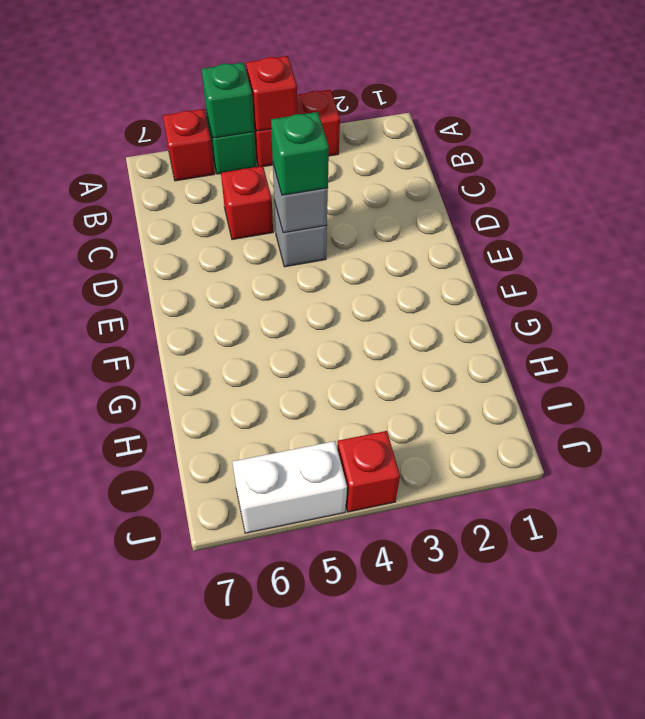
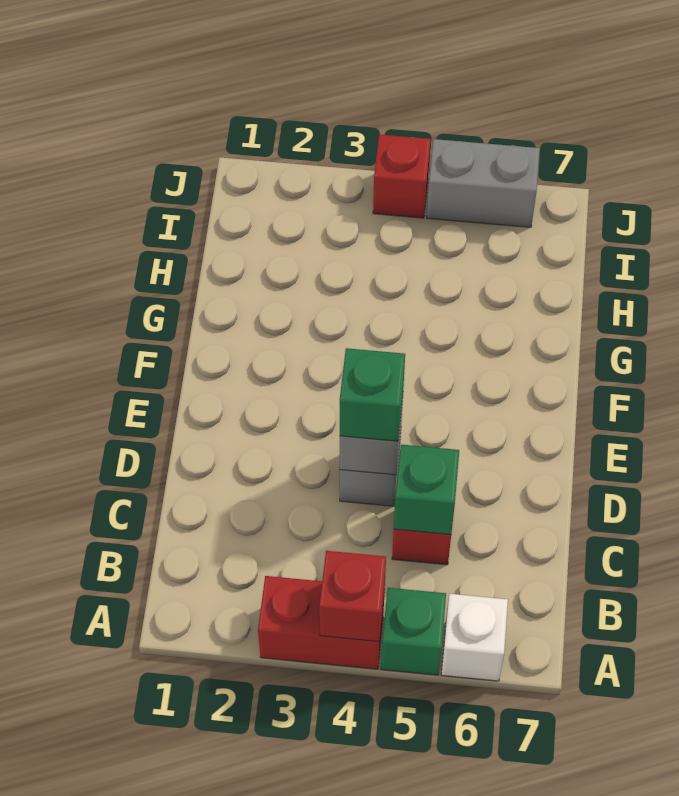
green brick A5 level 2 -> green brick C5 level 2
red brick A6 level 1 -> white brick A6 level 1
white brick J5:J6 level 1 -> grey brick J5:J6 level 1

